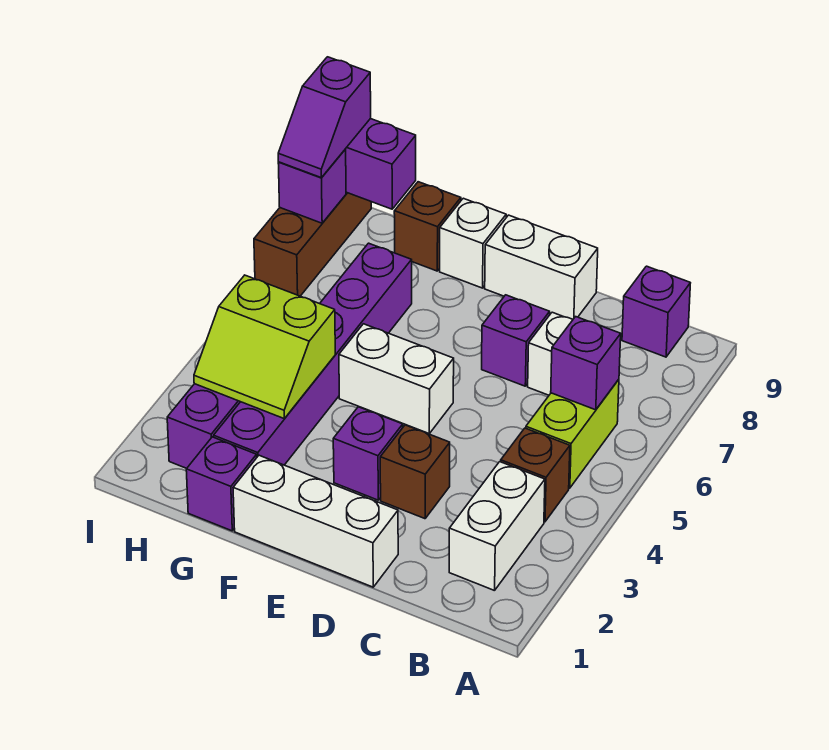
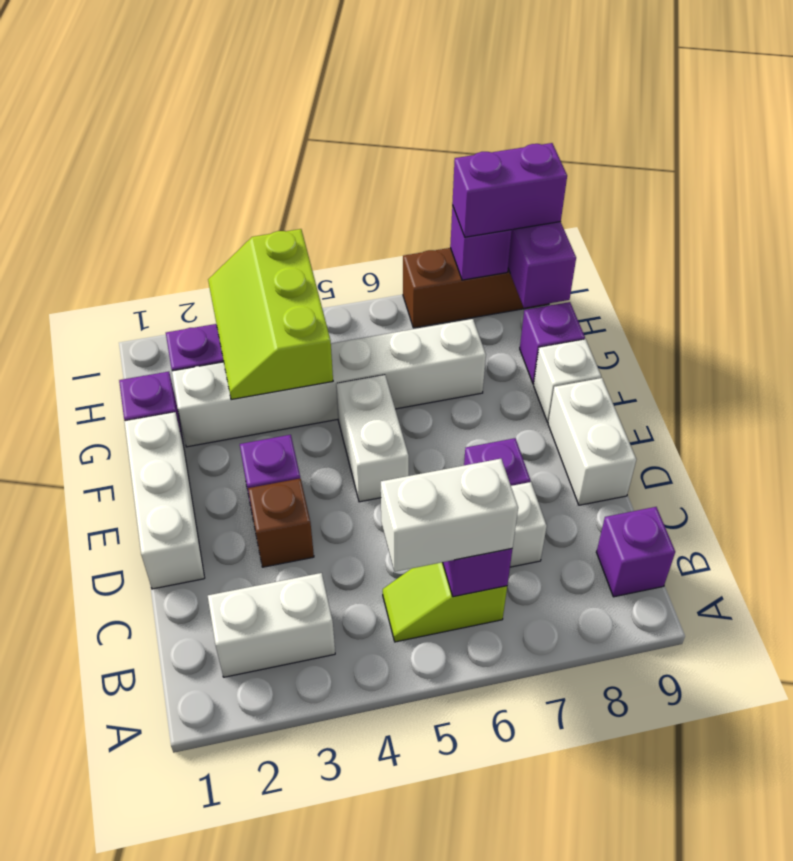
brown brick B4 level 1 -> none
lime brick B5:B6 level 1 -> lime slope B5:B6 level 1 top 6
none -> white brick B5:B6 level 3
purple brick G2:G7 level 1 -> white brick G2:G7 level 1
lime slope G3:H4 level 2 top 4 -> lime slope G3:I4 level 2 top 4
brown brick G9 level 1 -> purple brick G9 level 1
purple slope I8:I9 level 3 top 9 -> purple brick I8:I9 level 3

